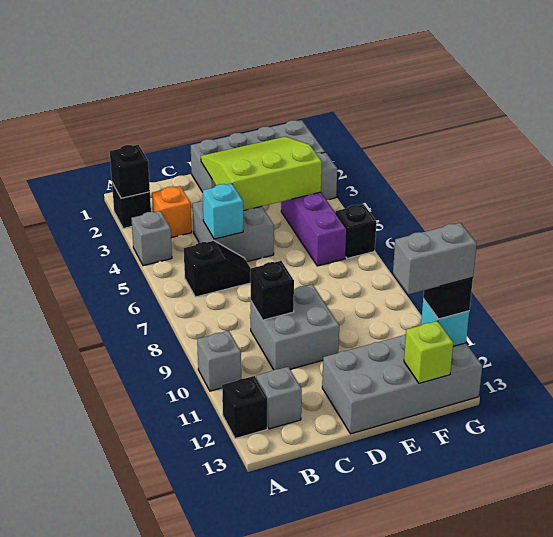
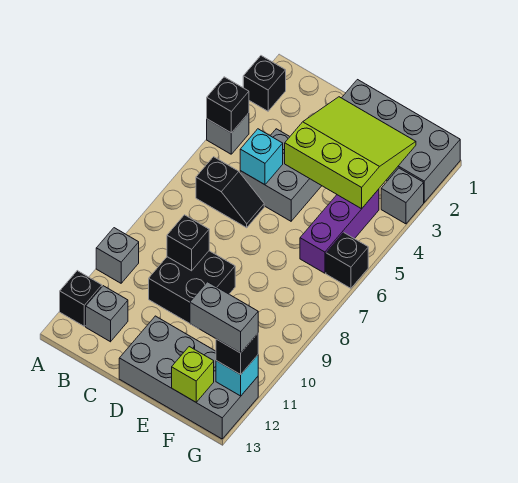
black brick A2 level 2 -> black brick A4 level 2
orange brick B3 level 1 -> none
grey brick C9:D10 level 1 -> black brick C9:D10 level 1

